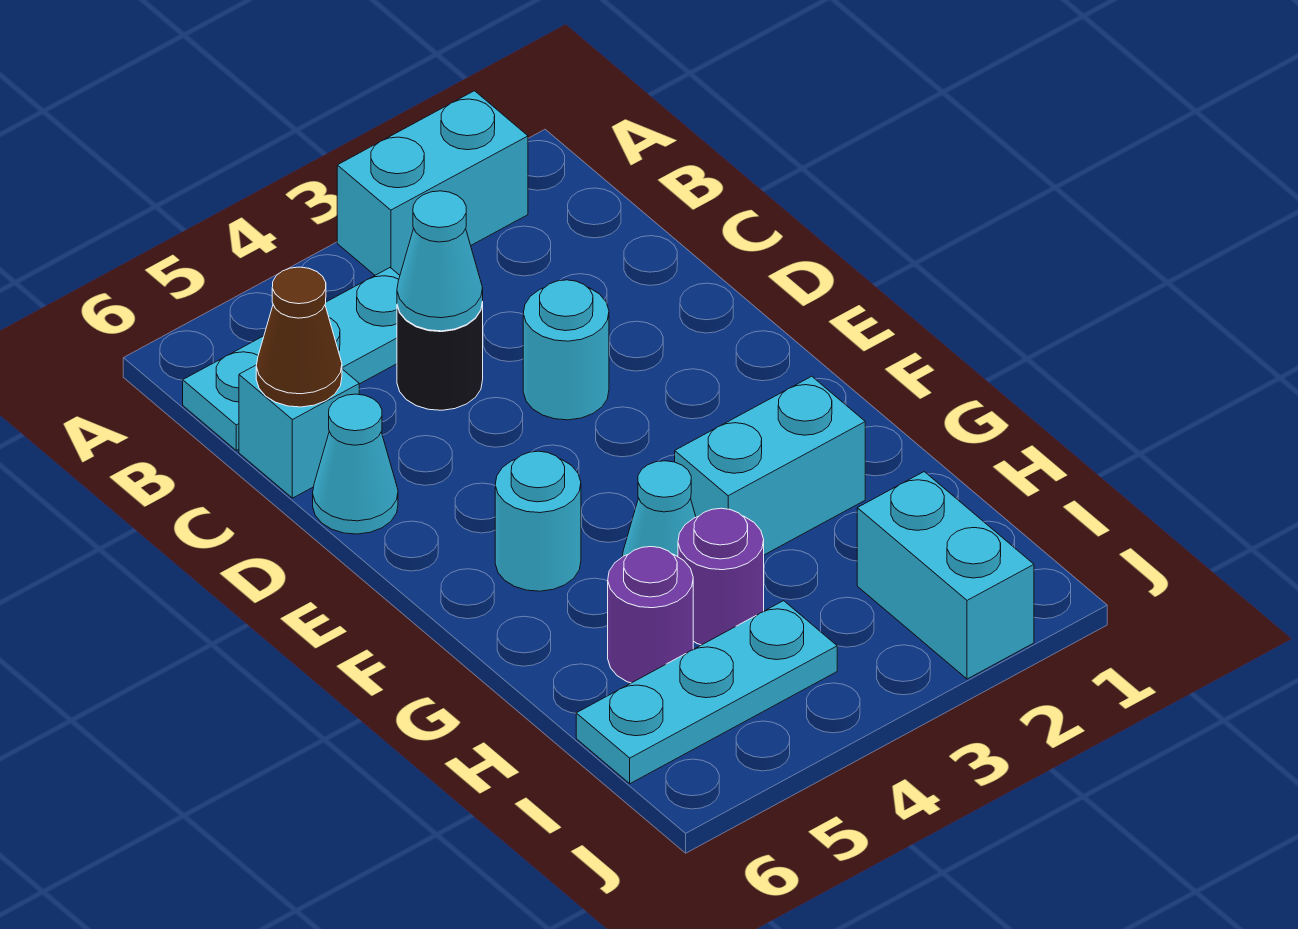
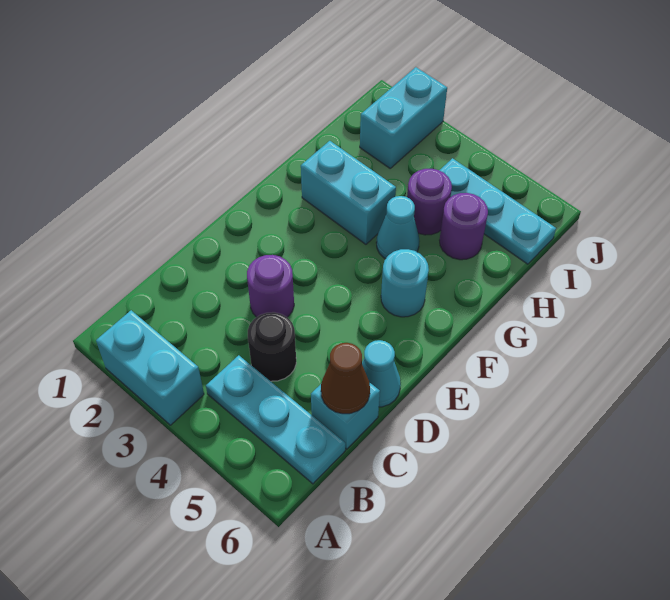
cyan cone C4 level 2 -> none
cyan round brick D3 level 1 -> purple round brick D3 level 1

